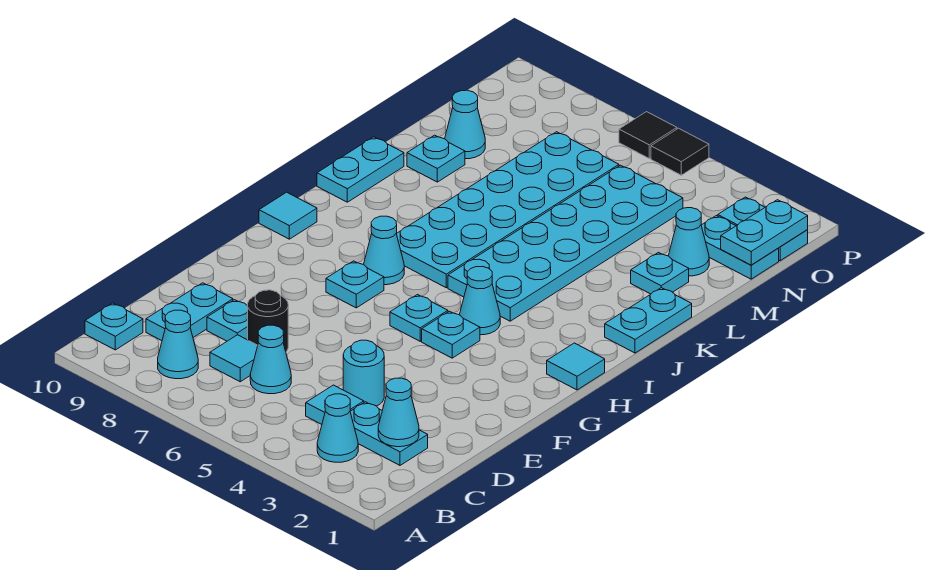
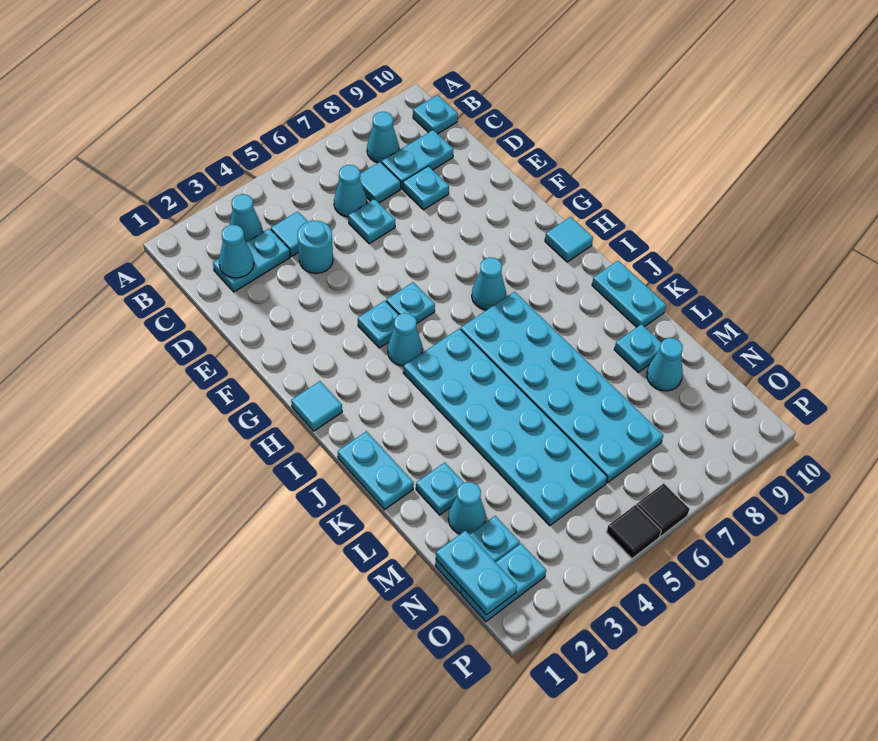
cyan plate C9:D9 level 1 -> cyan plate C8:C9 level 1
black round brick D7 level 1 -> none
cyan plate G7 level 1 -> cyan plate D6 level 1

